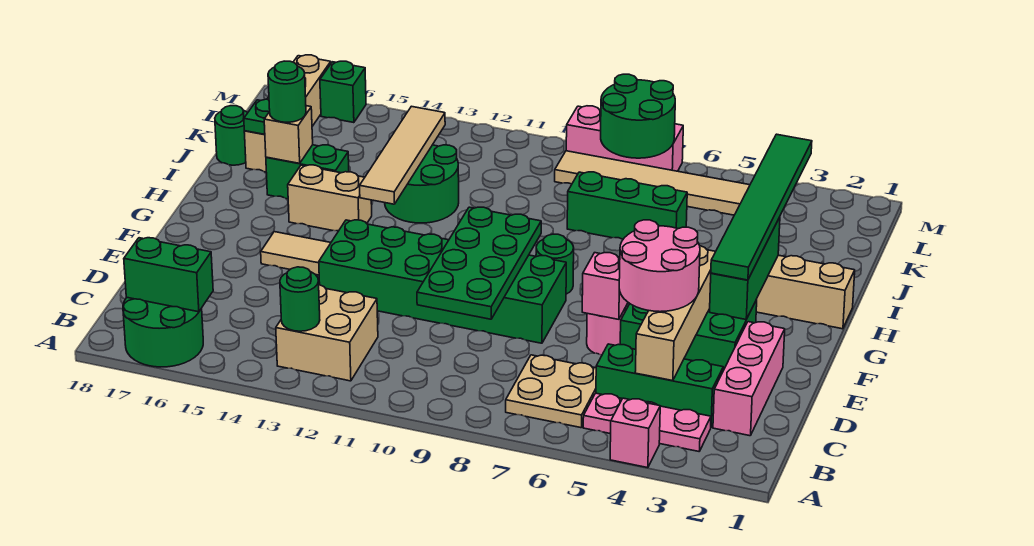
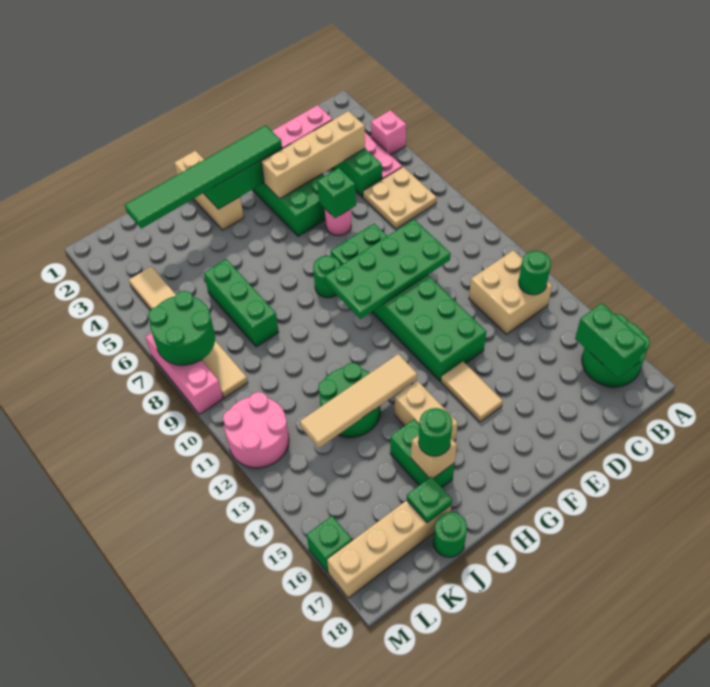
pink round brick D4:E5 level 3 -> pink round brick L11:M12 level 1
pink brick E6 level 2 -> green brick E6 level 2

